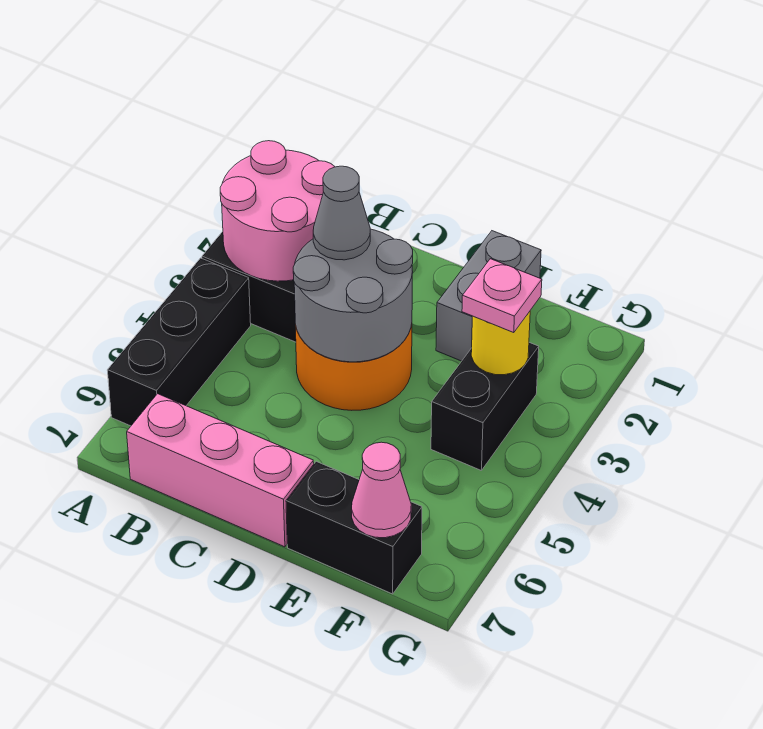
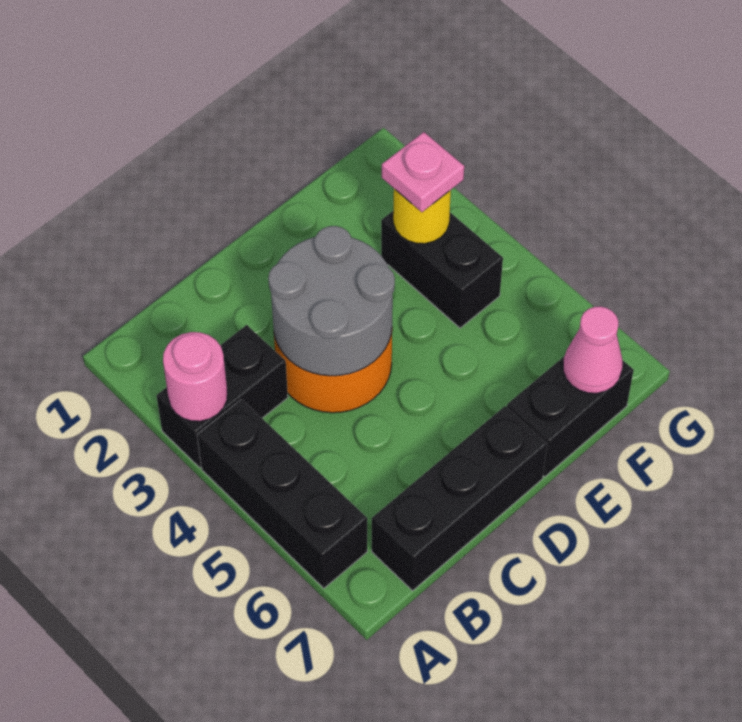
pink round brick A2:B3 level 2 -> pink round brick A3 level 2
pink brick B7:D7 level 1 -> black brick B7:D7 level 1
grey cone C3 level 3 -> none
grey brick E1:E2 level 1 -> none

